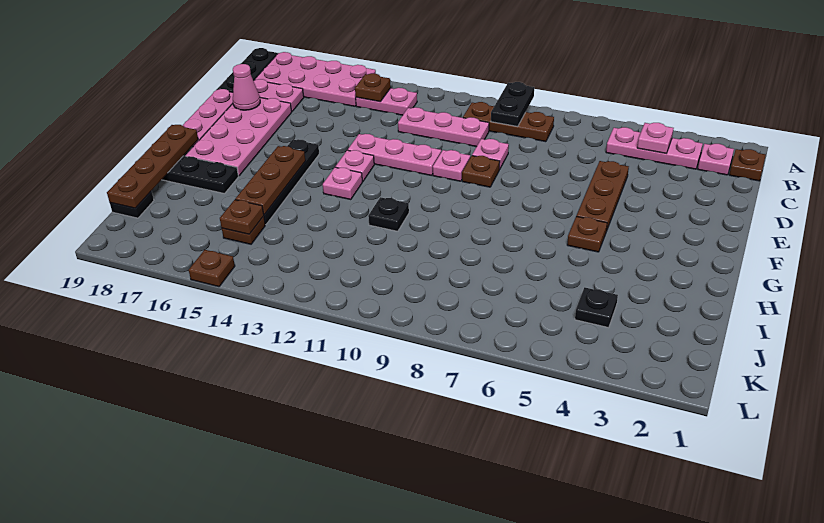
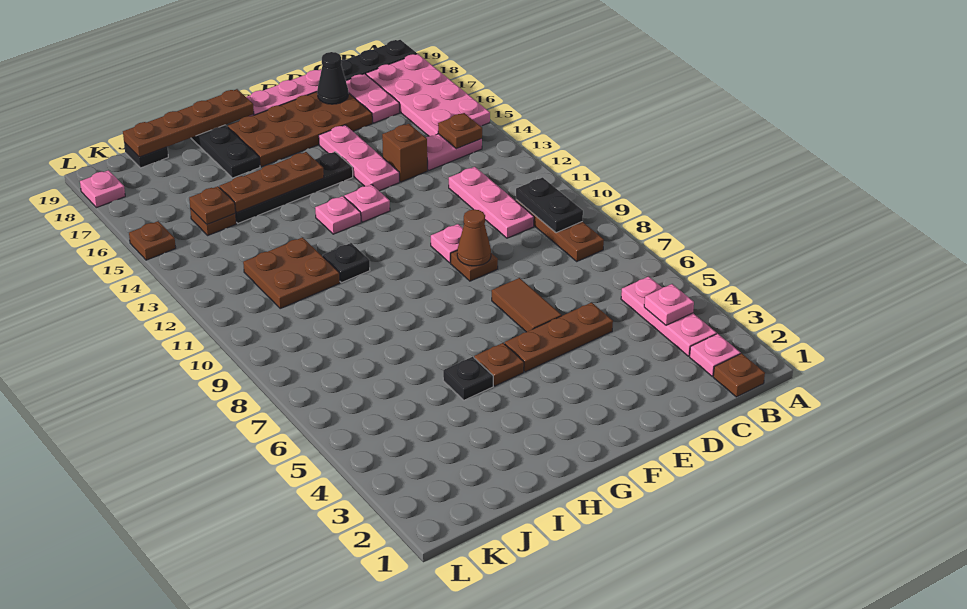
black plate A9:B9 level 2 -> black plate B9:B10 level 2
pink plate B13:B14 level 1 -> pink plate B14:C14 level 1
pink plate D9 level 1 -> pink plate L18 level 1
none -> brown brick D14 level 1
pink plate D17:G18 level 1 -> brown plate D17:G18 level 1
pink cone D18 level 2 -> black cone D18 level 2
none -> brown tile E6:E7 level 1
none -> brown cone E9 level 2
pink plate E11:E13 level 1 -> pink plate E14:E16 level 1
none -> brown plate I11:J12 level 1
black plate J4 level 1 -> black plate H5 level 1

